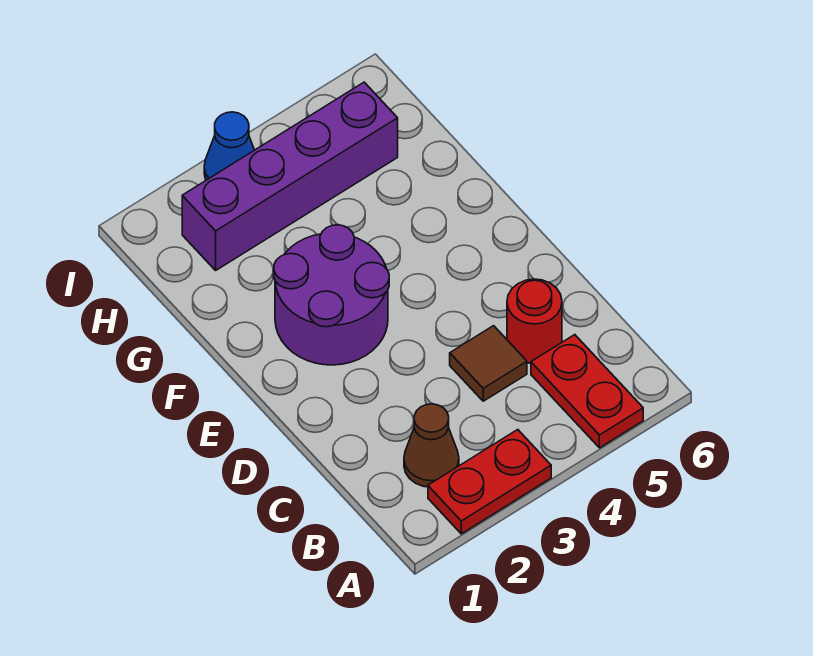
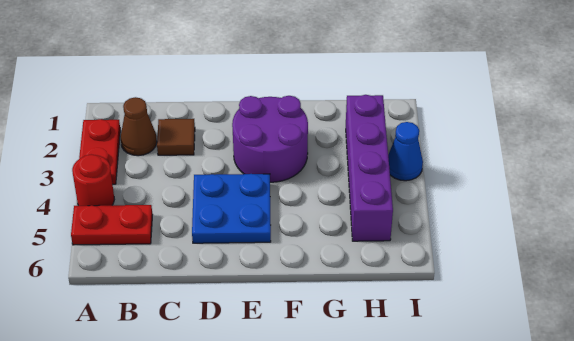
brown tile C4 level 1 -> brown tile C2 level 1
red round brick C5 level 1 -> red round brick A4 level 1
none -> blue plate D4:E5 level 1

